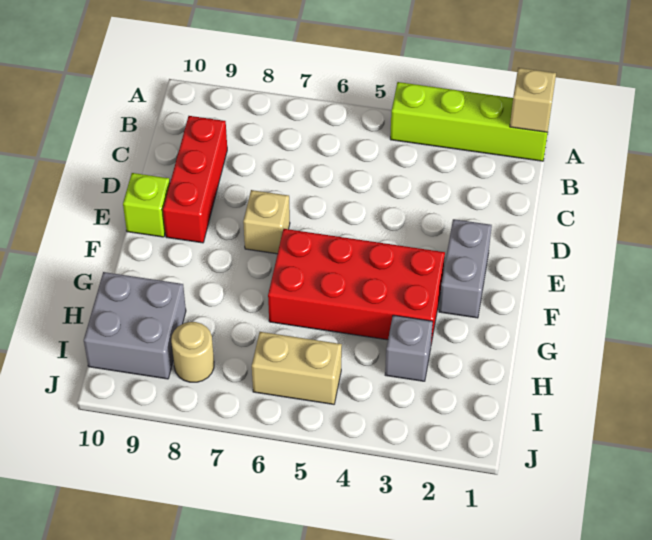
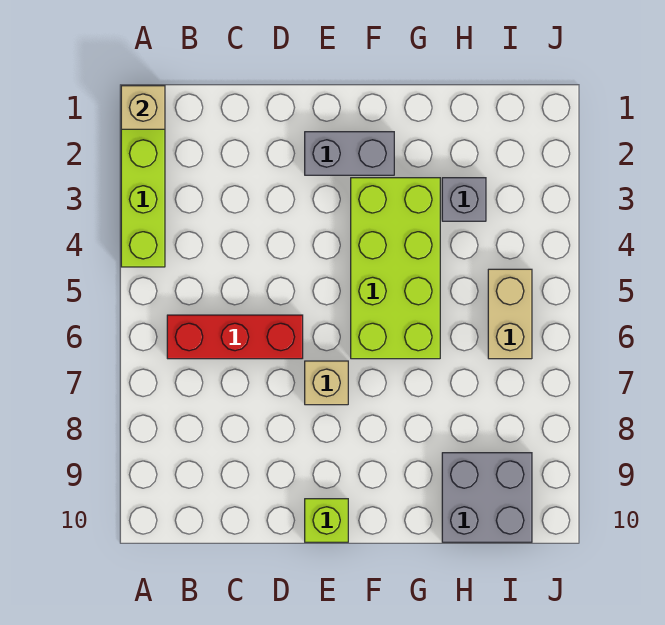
red brick C9:E9 level 1 -> red brick B6:D6 level 1
red brick F3:G6 level 1 -> lime brick F3:G6 level 1
tan round brick I8 level 1 -> none

